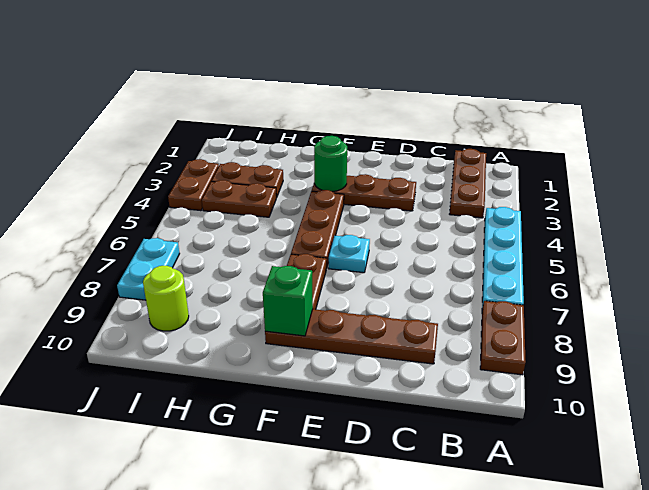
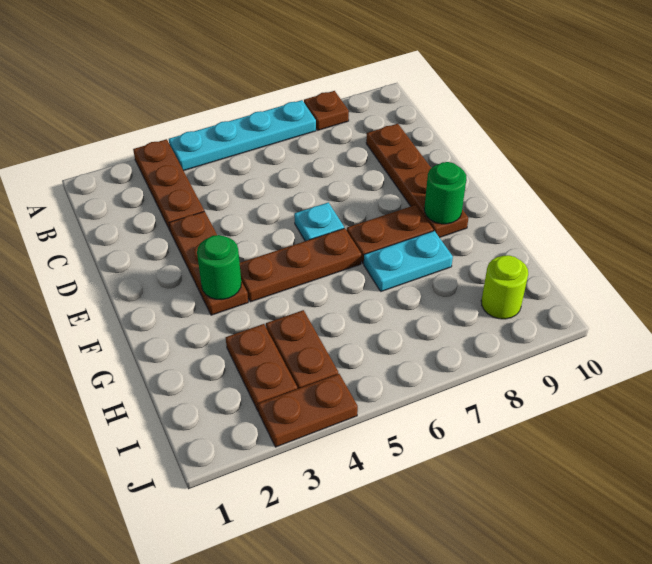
brown plate A8:A9 level 1 -> brown plate A8 level 1
brown plate B1:B3 level 1 -> brown plate A3:C3 level 1
green brick F9 level 2 -> green round brick F9 level 2
cyan plate J7:J8 level 1 -> cyan plate G7:G8 level 1

